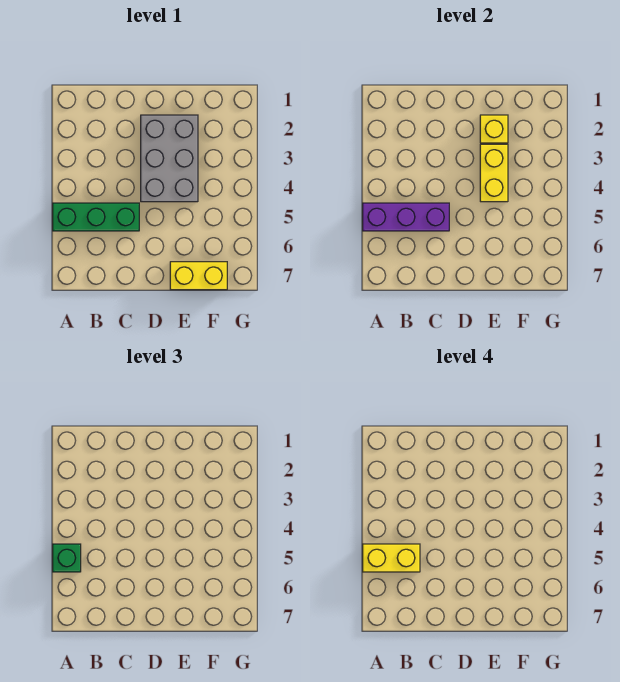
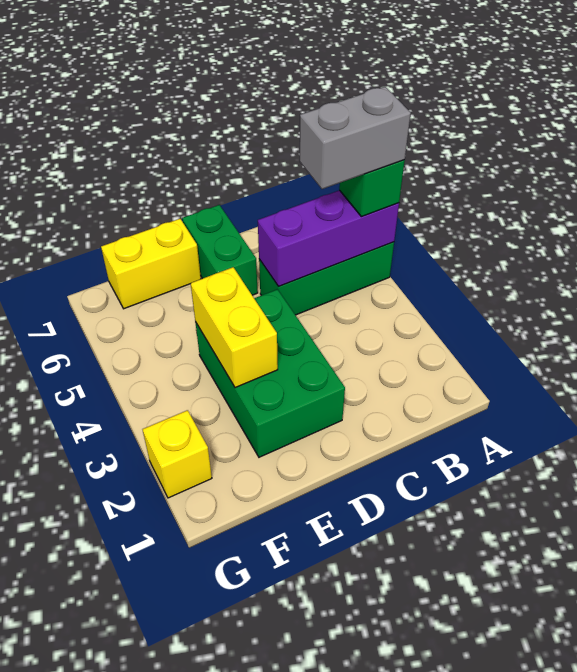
yellow brick A5:B5 level 4 -> grey brick A5:B5 level 4
grey brick D2:E4 level 1 -> green brick D2:E4 level 1
none -> green brick D6:D7 level 1
yellow brick E2 level 2 -> yellow brick G2 level 1

